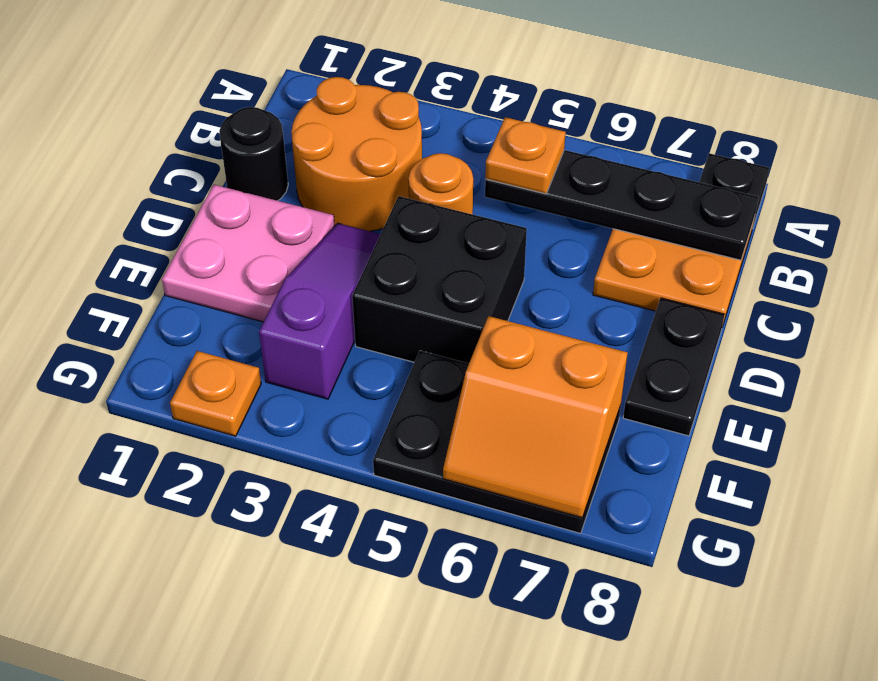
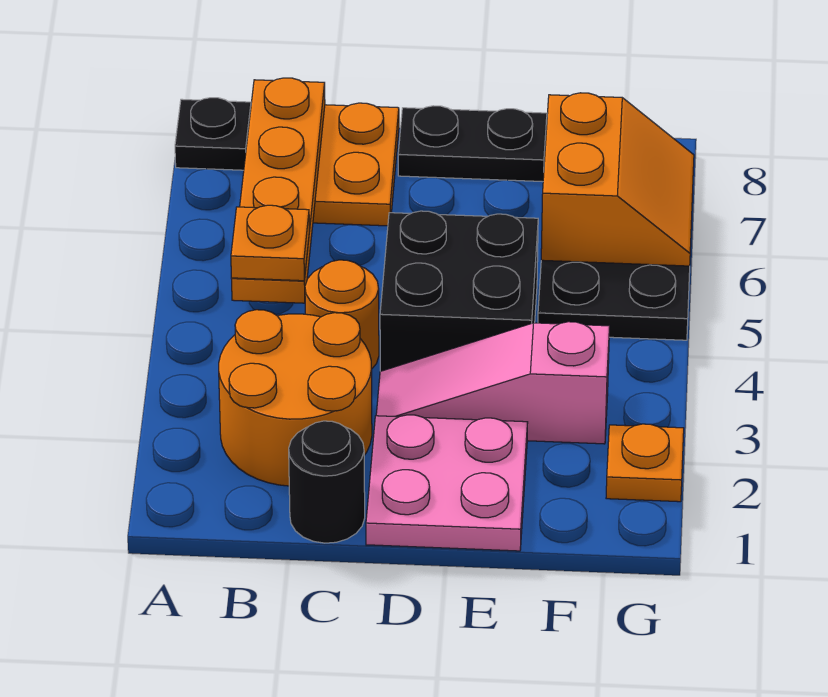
black plate B5:B8 level 2 -> orange plate B5:B8 level 2
purple slope D3:F3 level 1 top F -> pink slope D3:F3 level 1 top F

